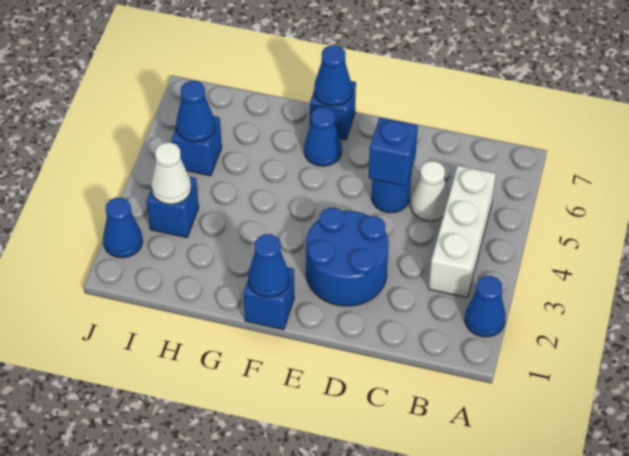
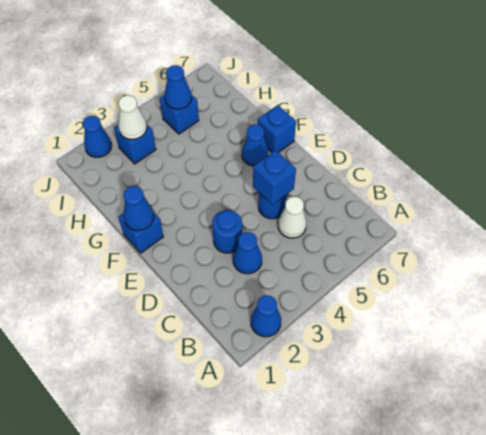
white brick B3:B5 level 1 -> none
blue round brick D2:E3 level 1 -> blue round brick D3 level 1
blue cone F7 level 2 -> blue cone C3 level 1

